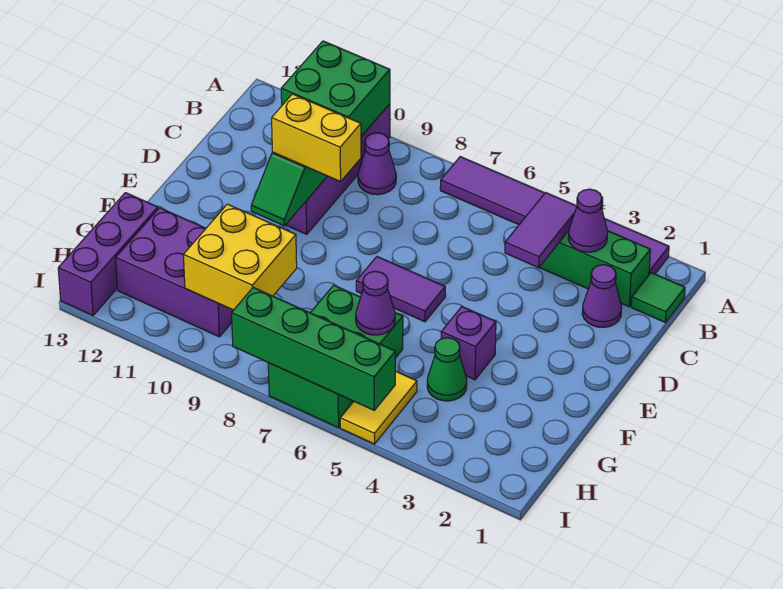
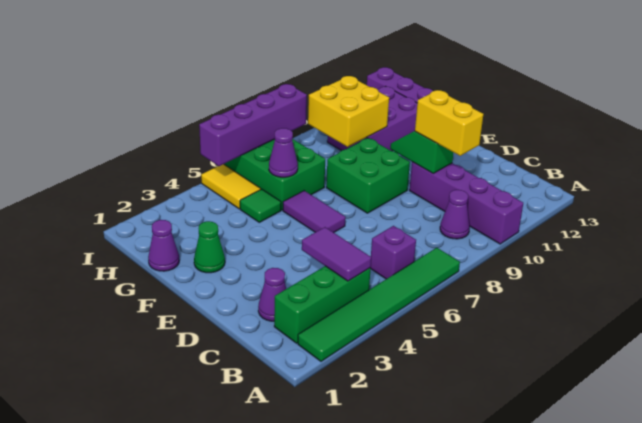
purple tile A2:A7 level 1 -> green tile A2:A7 level 1
green brick A10:B11 level 2 -> green brick E8:F9 level 1
green tile B1 level 1 -> green tile G5 level 1
purple cone B3 level 2 -> purple cone G1 level 1
yellow brick D9:D10 level 3 -> yellow brick C10:D10 level 3
purple tile E6:E7 level 1 -> purple tile E6:F6 level 1
purple brick F4 level 1 -> purple brick B6 level 1
green cone G4 level 1 -> green cone F2 level 1
green brick I5:I8 level 2 -> purple brick I5:I8 level 2

